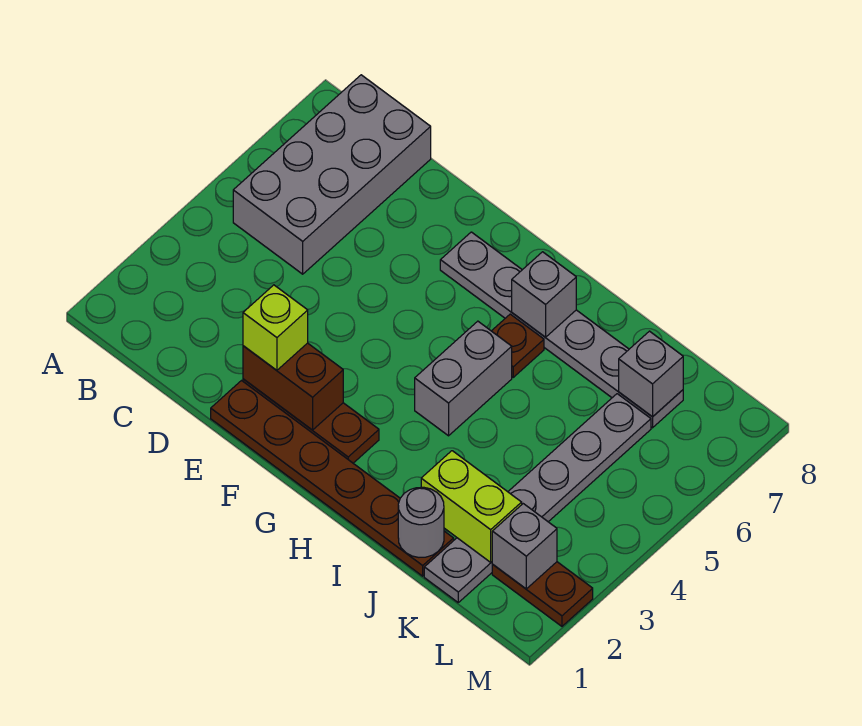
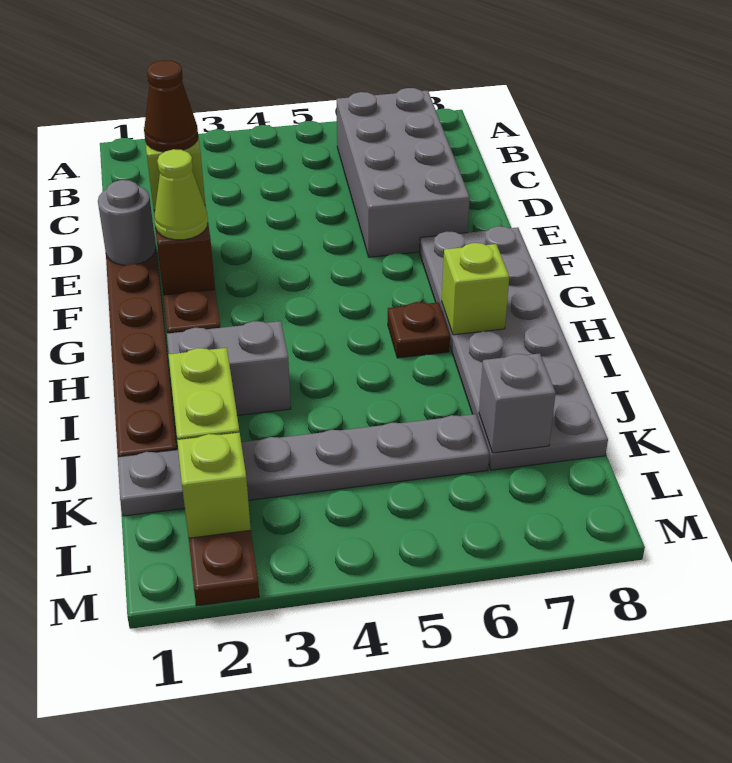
grey brick B5:C8 level 1 -> grey brick B6:E7 level 1
none -> brown cone E2 level 4
none -> lime cone F2 level 3
grey plate F7:K7 level 1 -> grey plate F7:K8 level 1
grey brick H4:H5 level 1 -> grey brick I2:I3 level 1
grey brick H7 level 2 -> lime brick H7 level 2
grey round brick J1 level 2 -> grey round brick E1 level 2
grey brick L2 level 2 -> lime brick L2 level 2

